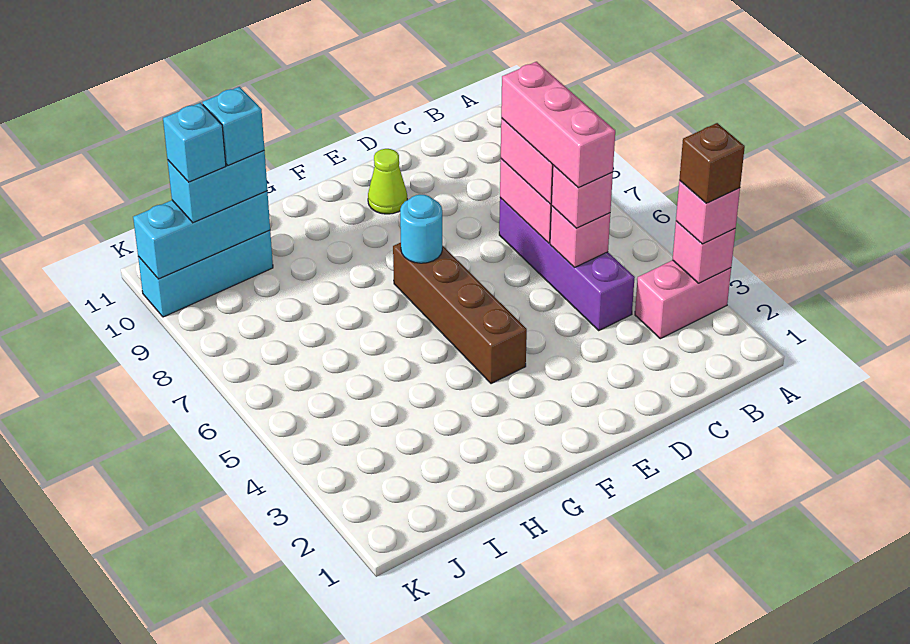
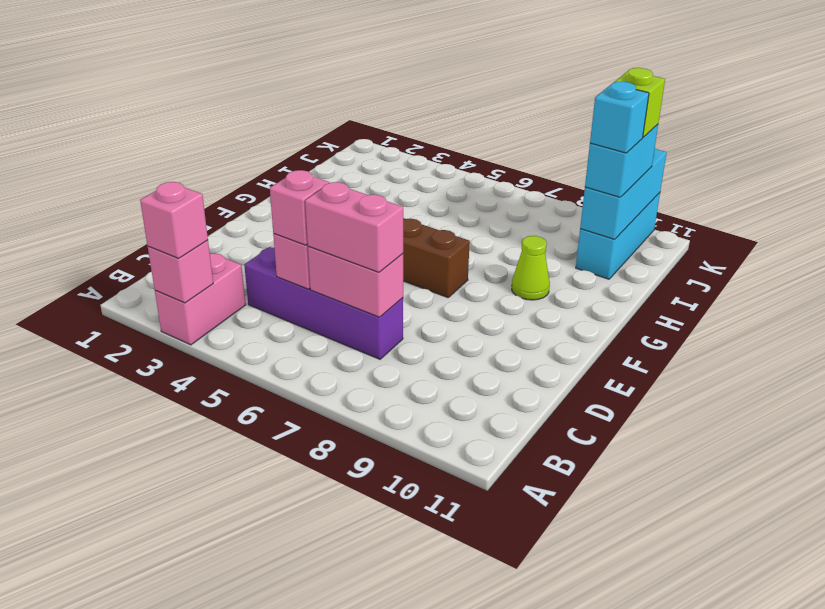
brown brick A3 level 4 -> none
pink brick C5:C7 level 4 -> none
lime cone E10 level 1 -> lime cone G9 level 1
cyan round brick F7 level 2 -> none
cyan brick J10 level 4 -> lime brick J10 level 4

